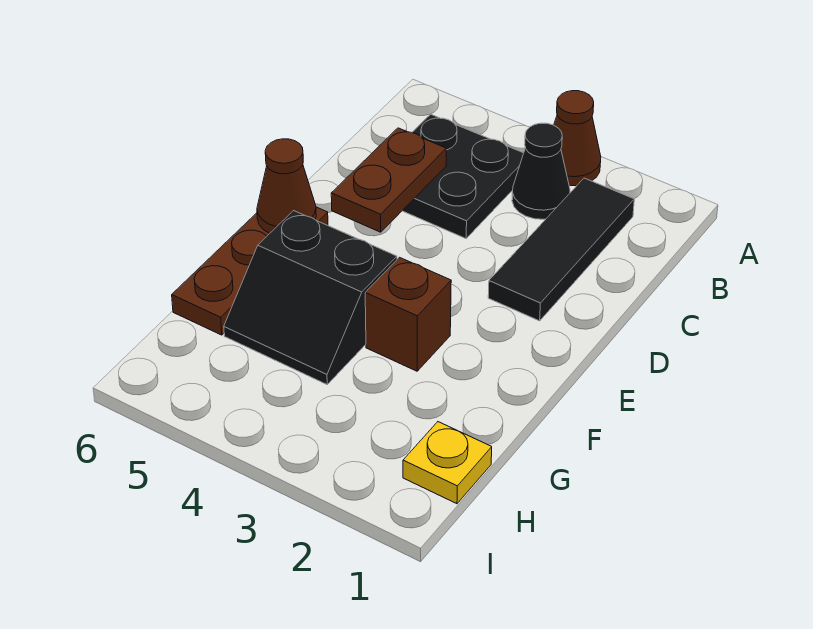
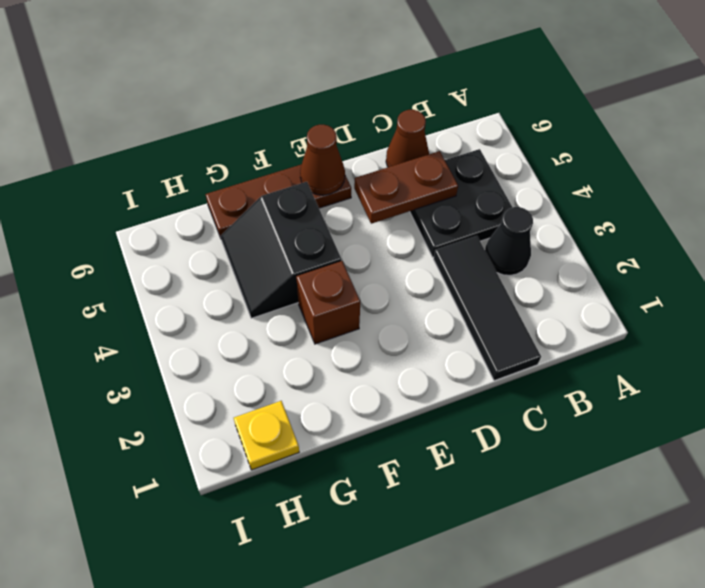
brown cone A3 level 1 -> brown cone C6 level 1
black tile B2:D2 level 1 -> black tile C1:C3 level 1

